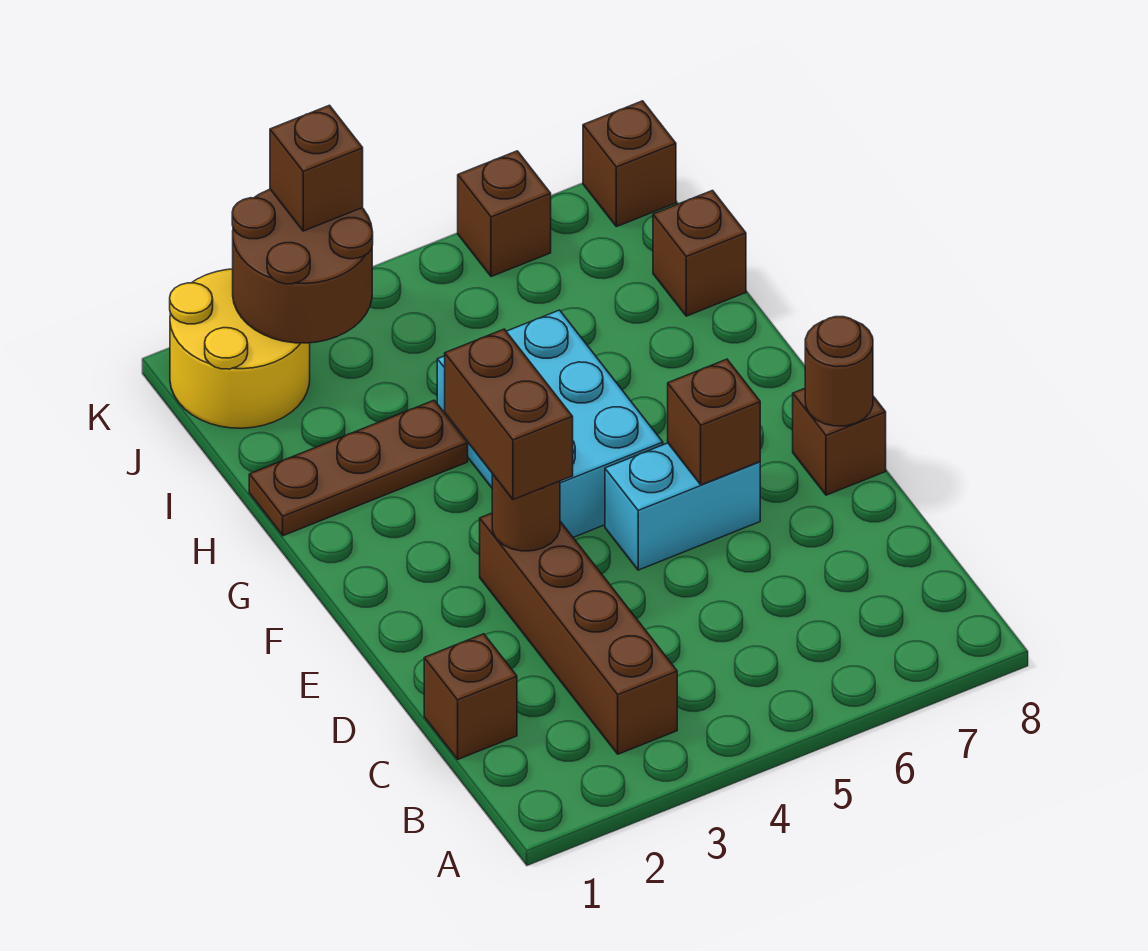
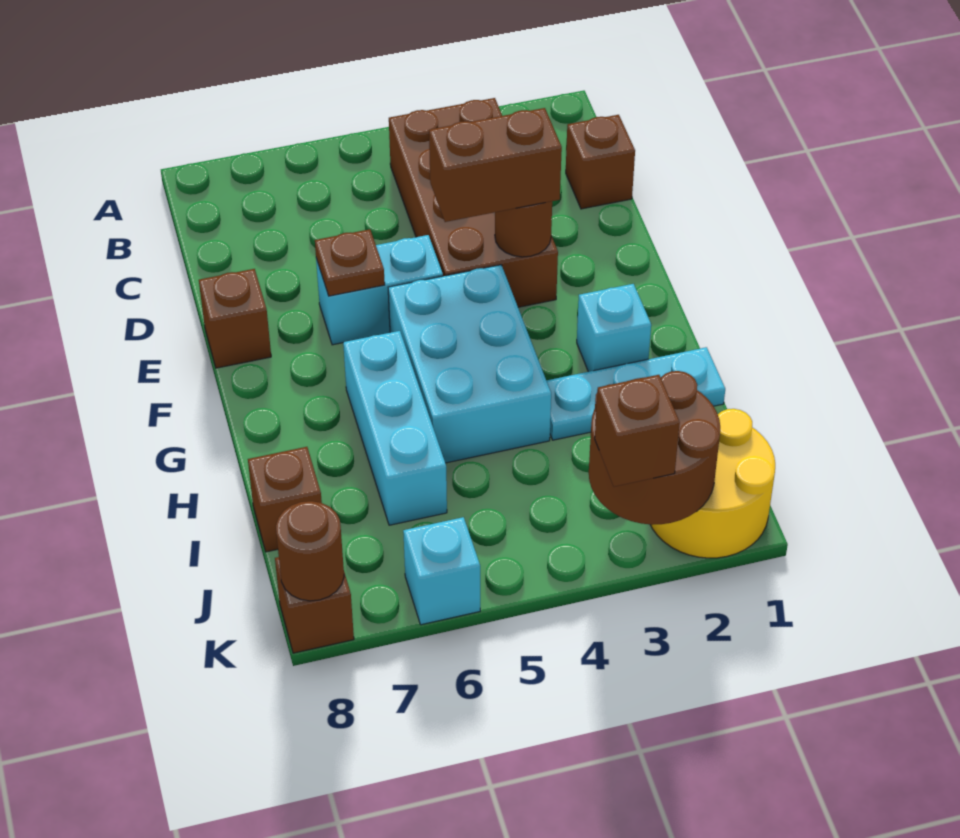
brown brick B3:E3 level 1 -> brown brick B3:E4 level 1
brown brick E3:F3 level 3 -> brown brick E3:E4 level 3
brown brick E6 level 2 -> brown plate E6 level 2
brown round brick E8 level 2 -> brown round brick K8 level 2
none -> cyan brick G2 level 1
none -> cyan brick G6:I6 level 1
brown plate H1:H3 level 1 -> cyan plate H1:H3 level 1
brown brick K6 level 1 -> cyan brick K6 level 1

